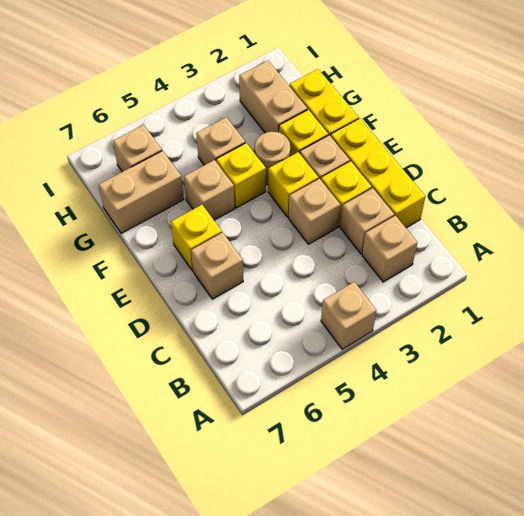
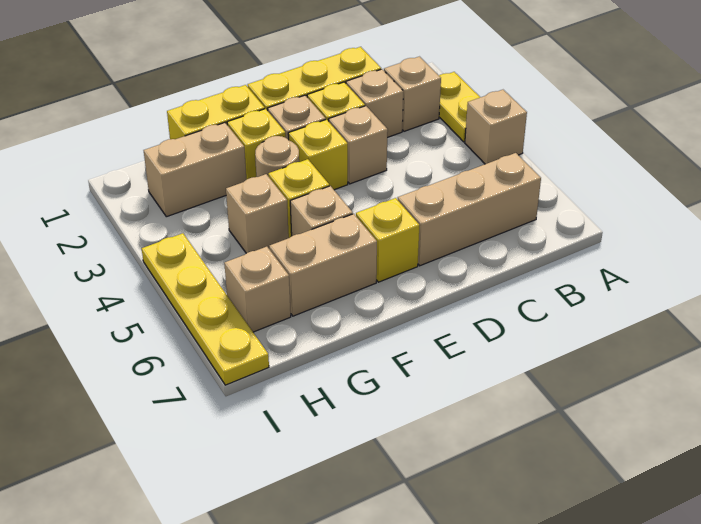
none -> yellow plate A2:A3 level 1
tan brick D6 level 1 -> tan brick B6:D6 level 1
tan brick G6:G7 level 1 -> tan brick F6:G6 level 1
none -> yellow plate I4:I7 level 1

